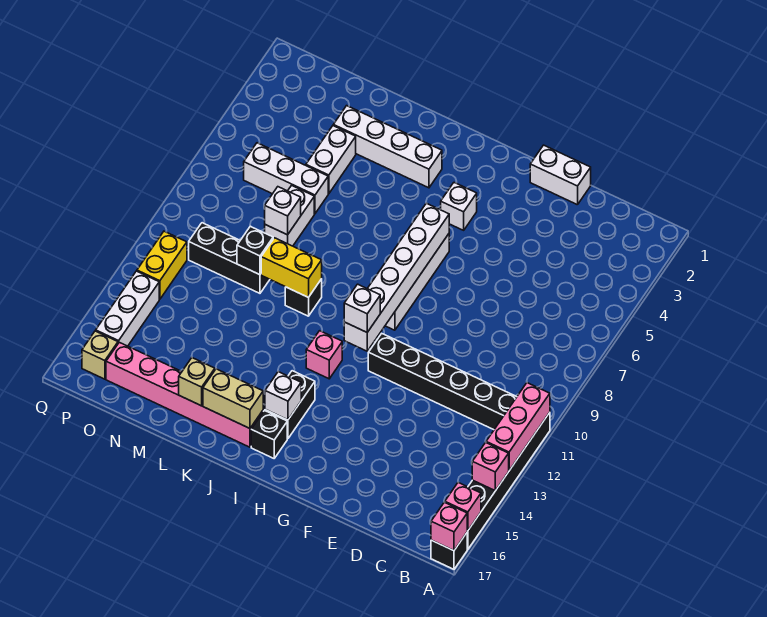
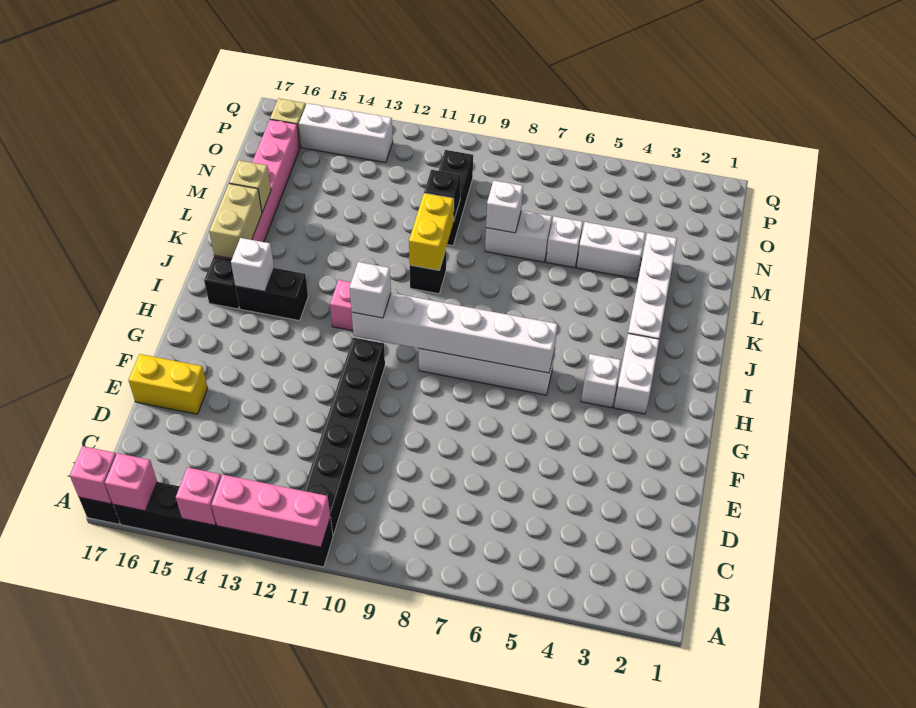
white brick E1:F1 level 1 -> white brick H3:I3 level 1
white brick M6:O6 level 1 -> white brick M6 level 1
yellow brick P11:P12 level 1 -> yellow brick E16:E17 level 1

